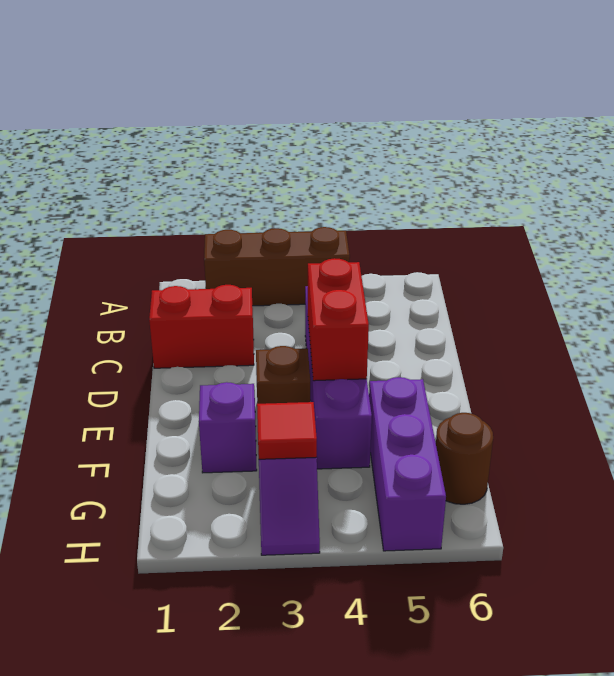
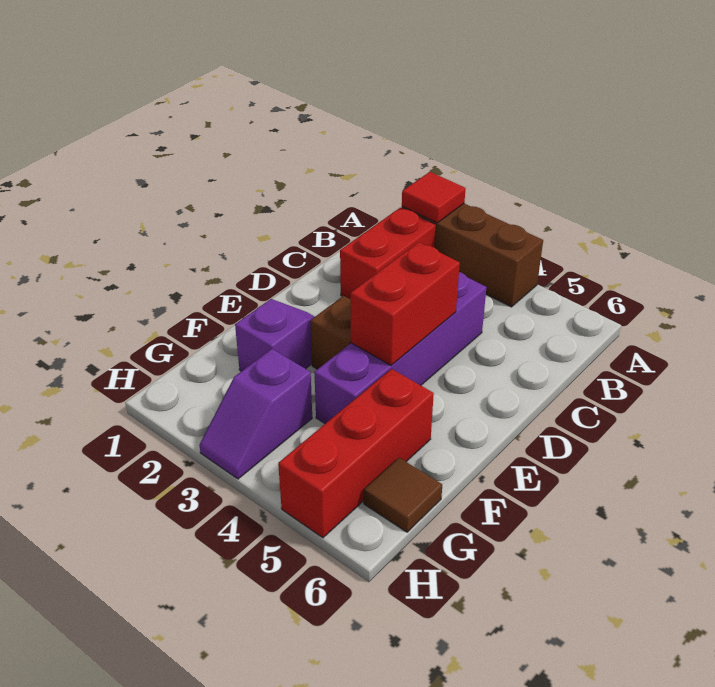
red brick C1:C2 level 1 -> red brick B2:C2 level 1
purple brick F5:H5 level 1 -> red brick F5:H5 level 1
red tile G3 level 2 -> red tile A2 level 2
brown round brick G6 level 1 -> brown tile G6 level 1

